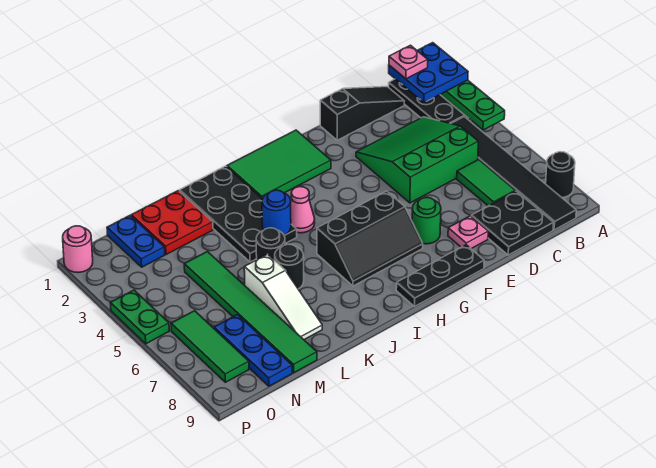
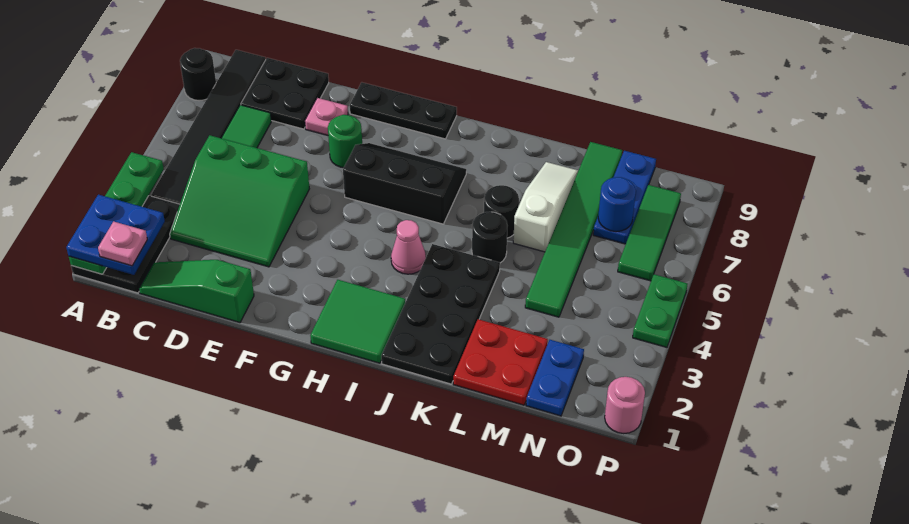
black slope C1:E1 level 1 top E -> green slope C1:E1 level 1 top E
green tile G1:I2 level 1 -> green tile H1:I2 level 1
blue round brick J4 level 2 -> blue round brick N7 level 2

